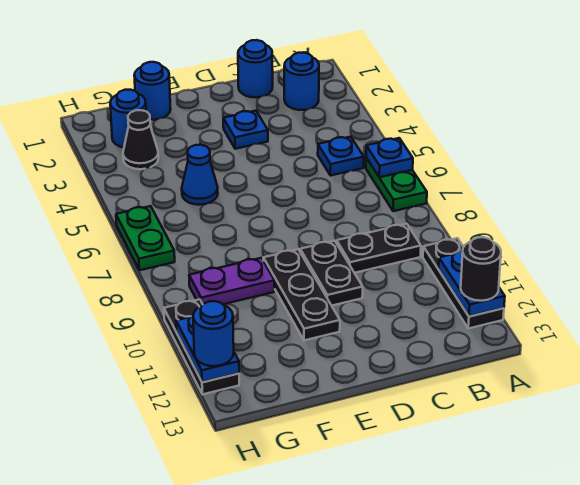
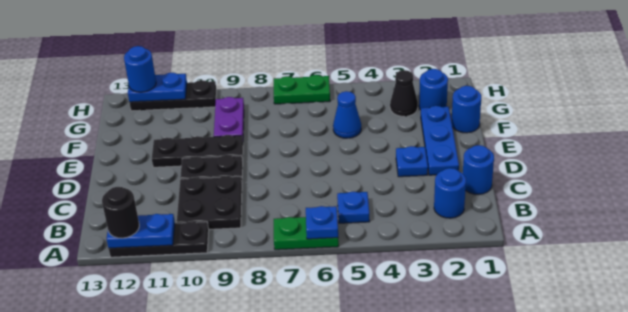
black plate B9:C9 level 1 -> black plate B9:C10 level 1
none -> blue plate D2:F2 level 1

